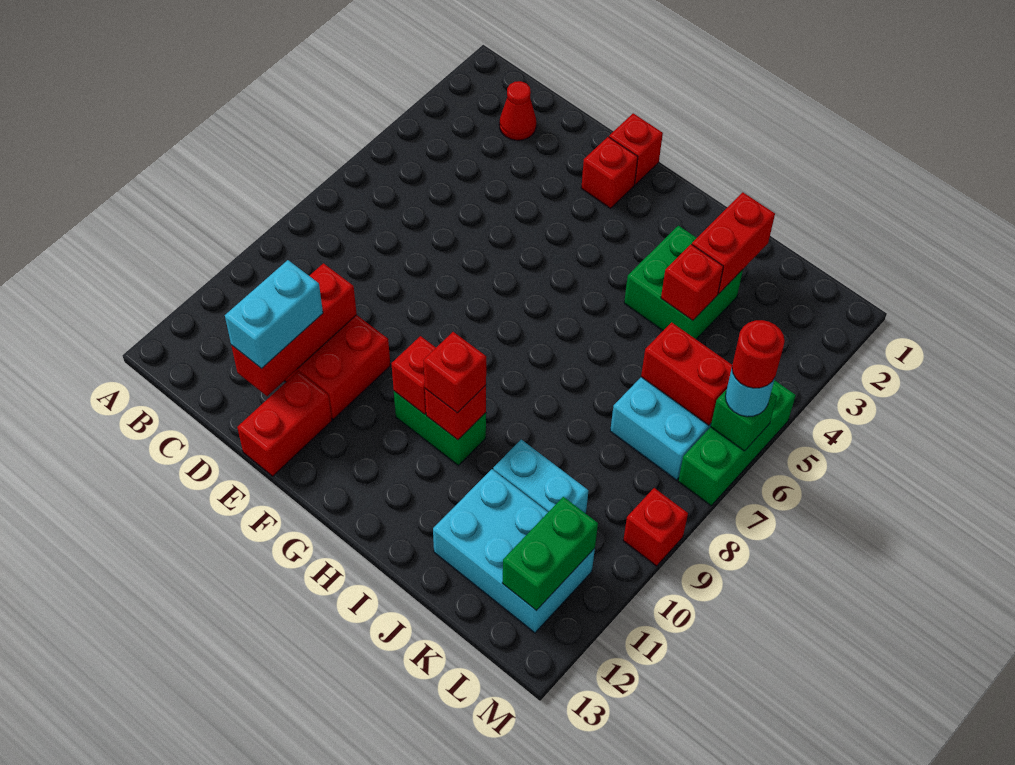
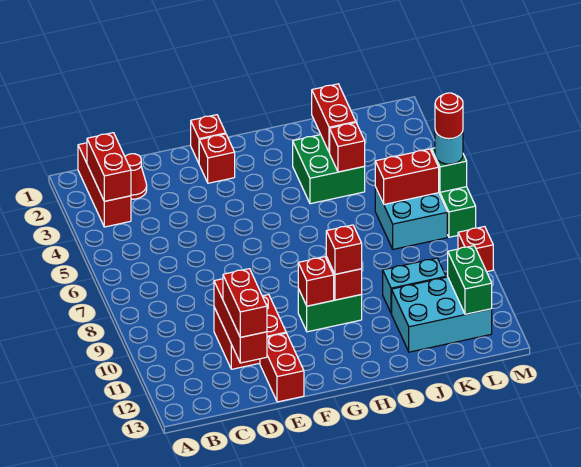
none -> red brick B1:B3 level 1
none -> red brick B2:B3 level 2
cyan brick D11:D12 level 3 -> red brick D11:D12 level 3

